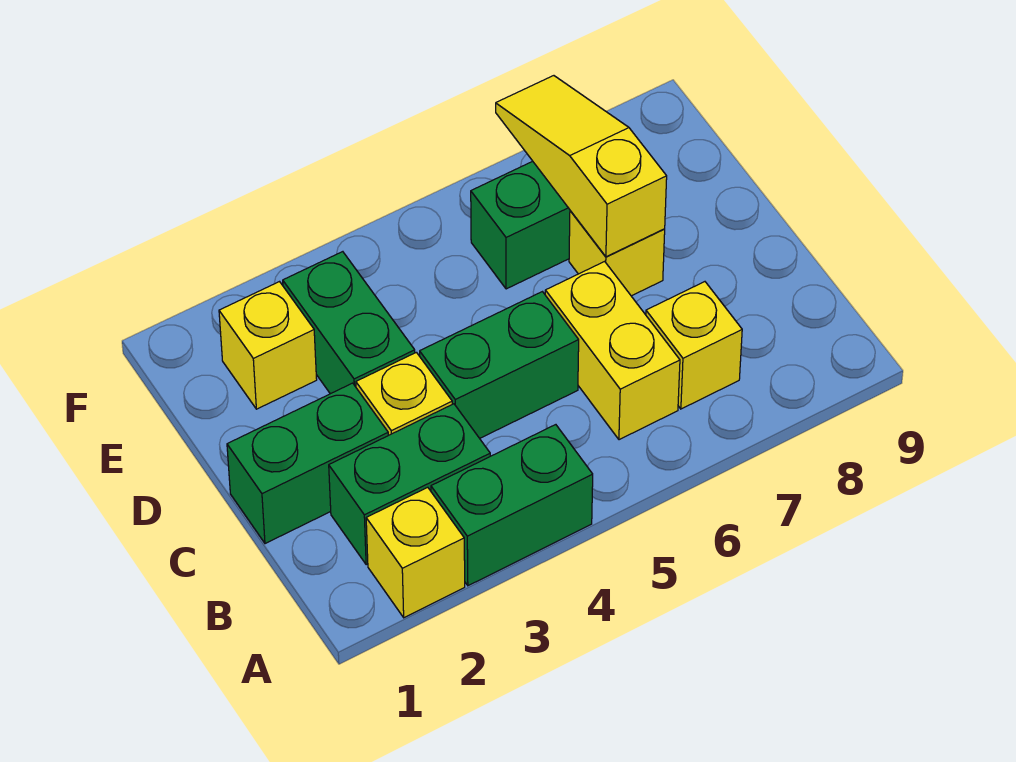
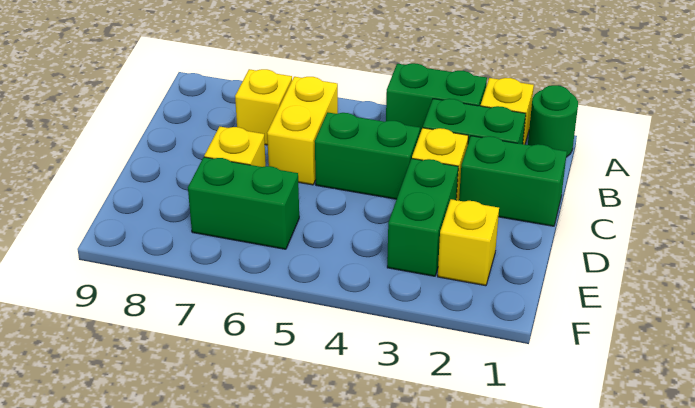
none -> green round brick A1 level 1
yellow slope D7:F7 level 2 top D -> none

